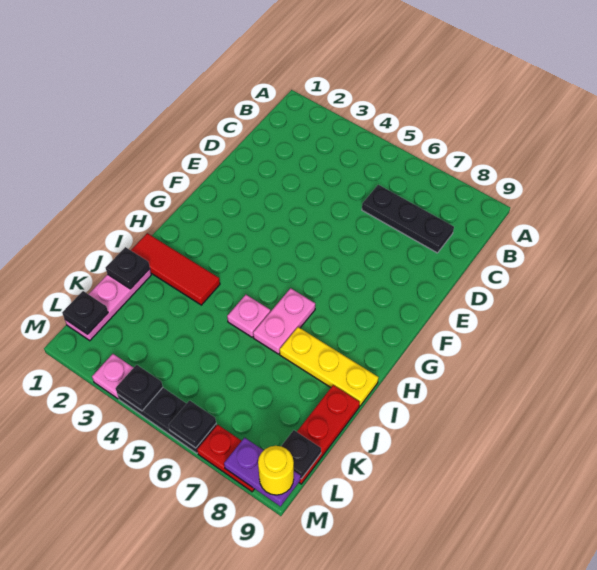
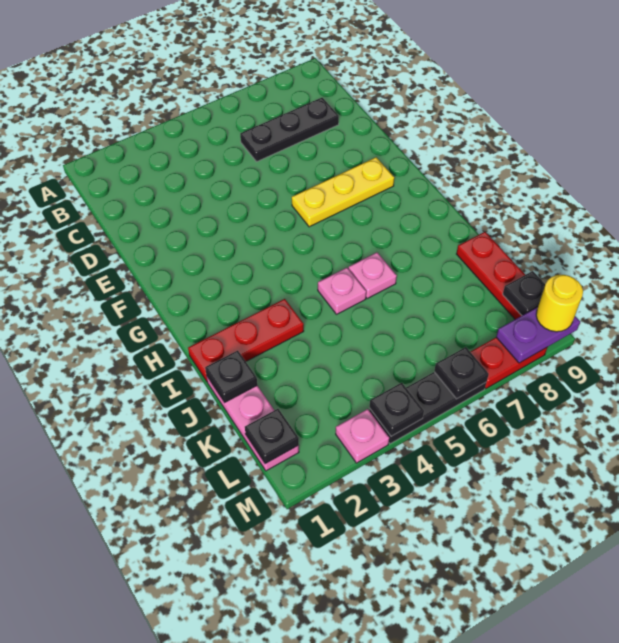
pink plate H6:I6 level 1 -> pink plate I6 level 1
red tile I1:I3 level 1 -> red plate I1:I3 level 1
yellow plate I7:I9 level 1 -> yellow plate F6:F8 level 1

